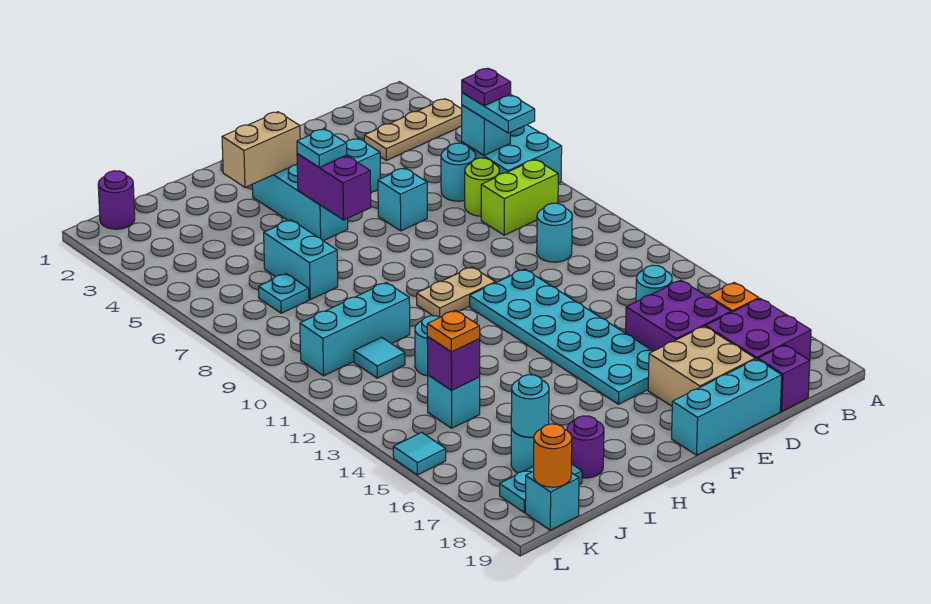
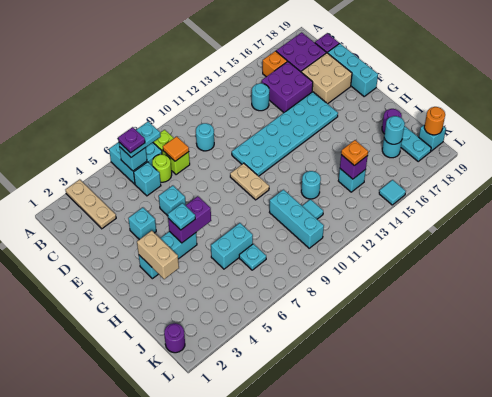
cyan round brick C6 level 1 -> cyan brick C6 level 1
none -> orange tile C8 level 2

